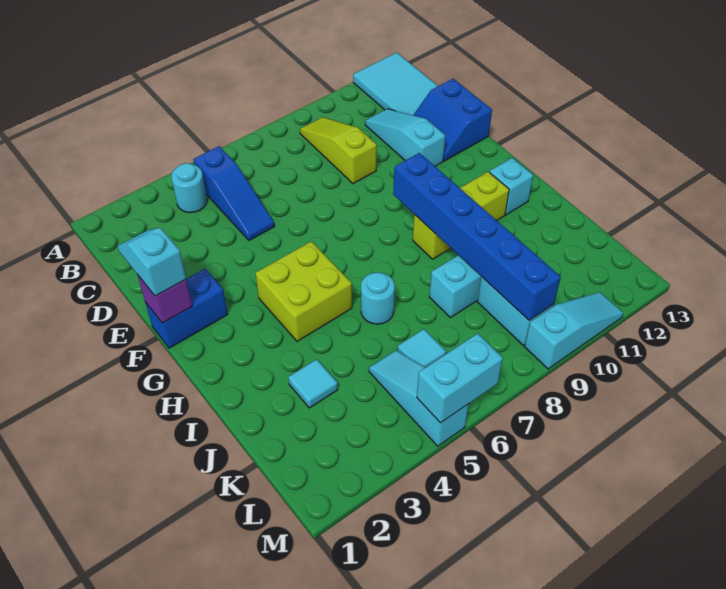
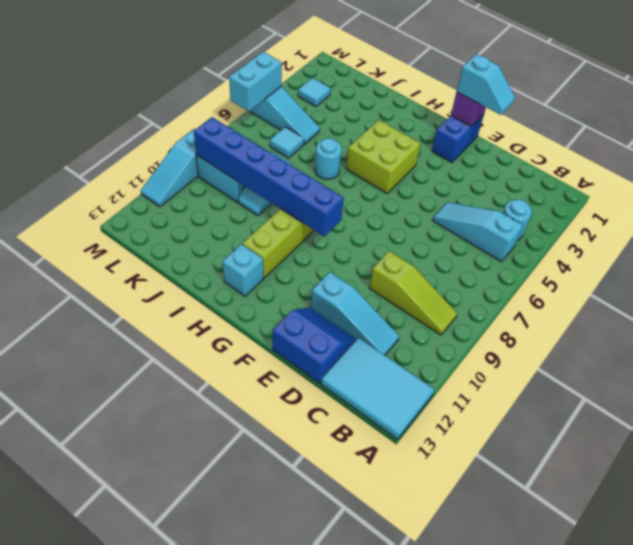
blue slope B5:D5 level 1 top B -> cyan slope B5:D5 level 1 top B
cyan tile J3 level 1 -> cyan tile L3 level 1

